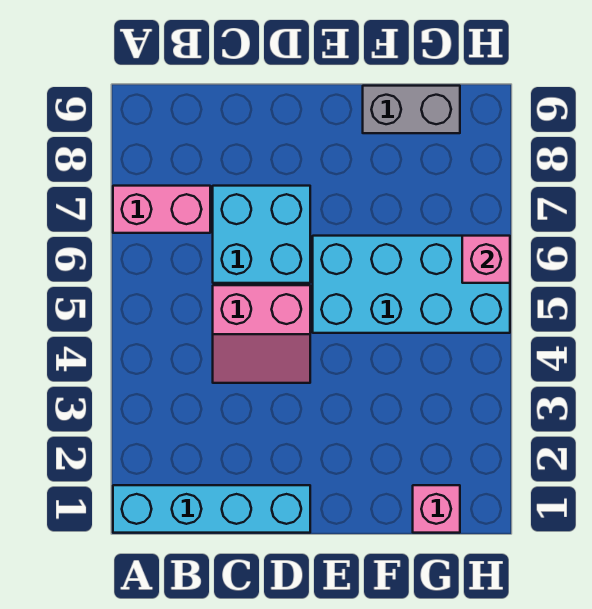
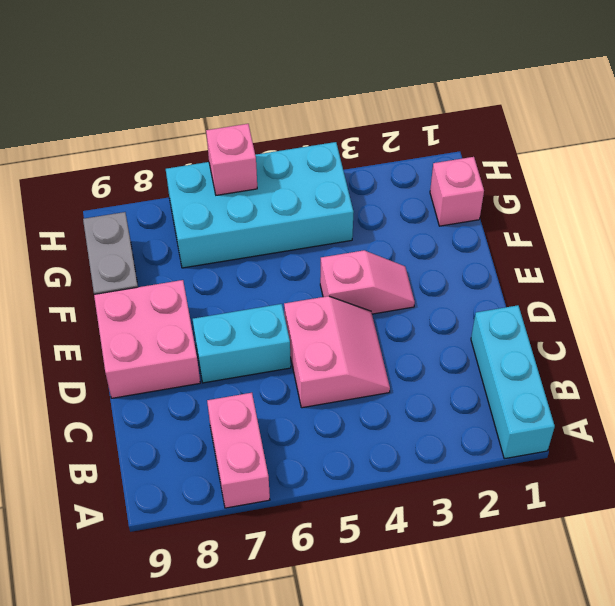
cyan brick A1:D1 level 1 -> cyan brick A1:C1 level 1
cyan brick C6:D7 level 1 -> cyan brick D6:D7 level 1
none -> pink brick D8:E9 level 1
none -> pink slope E3:E4 level 1 top 4
cyan brick E5:H6 level 1 -> cyan brick G4:H7 level 1

